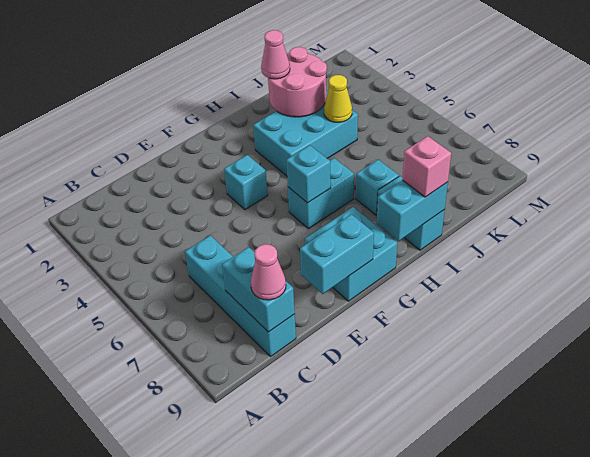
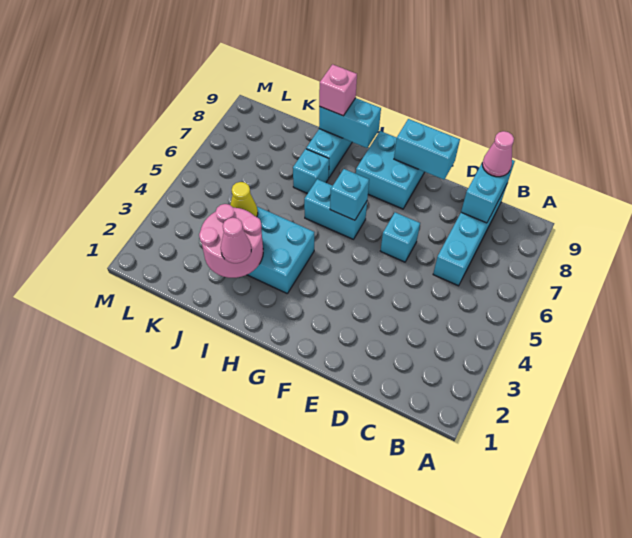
cyan brick F4 level 1 -> cyan brick E6 level 1

